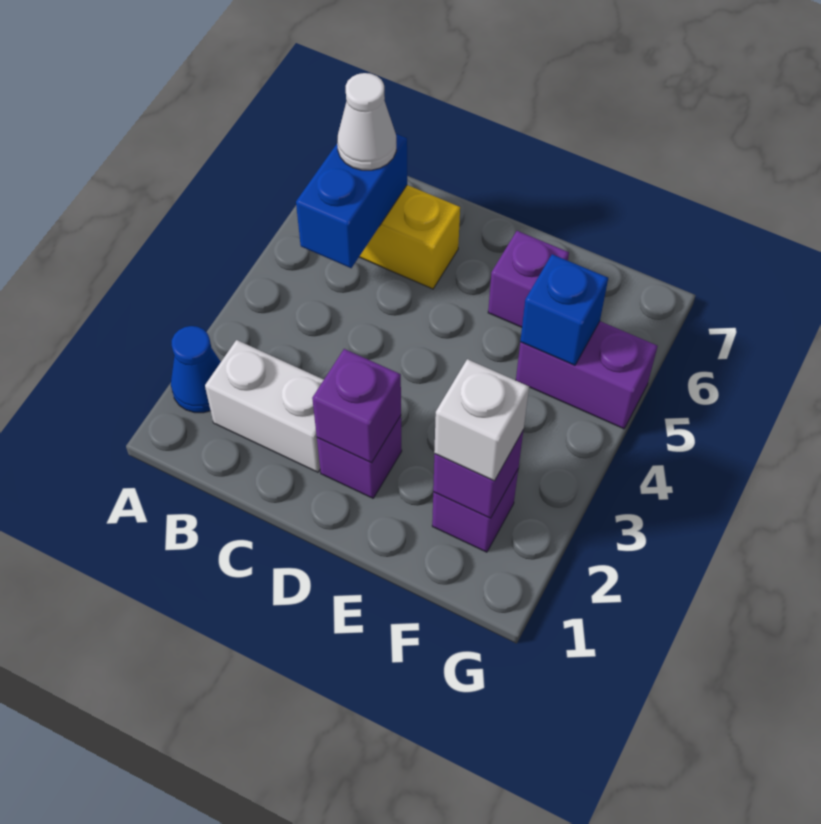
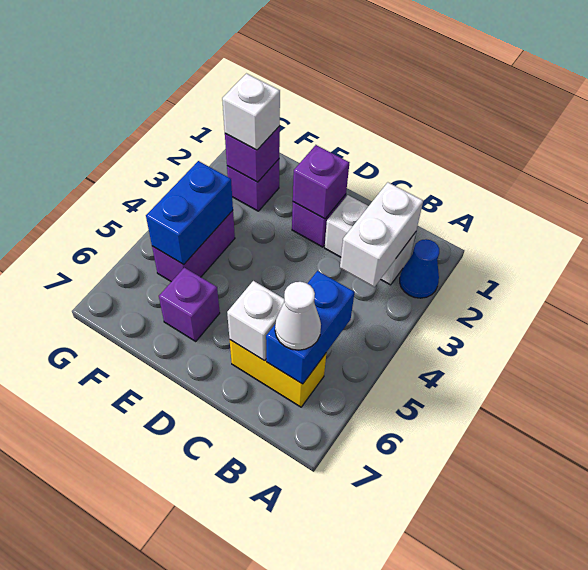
none -> white brick B2:B3 level 2
none -> white brick C6 level 2
purple brick F5:G5 level 1 -> purple brick F4:F5 level 1
blue brick F5 level 2 -> blue brick F4:F5 level 2

